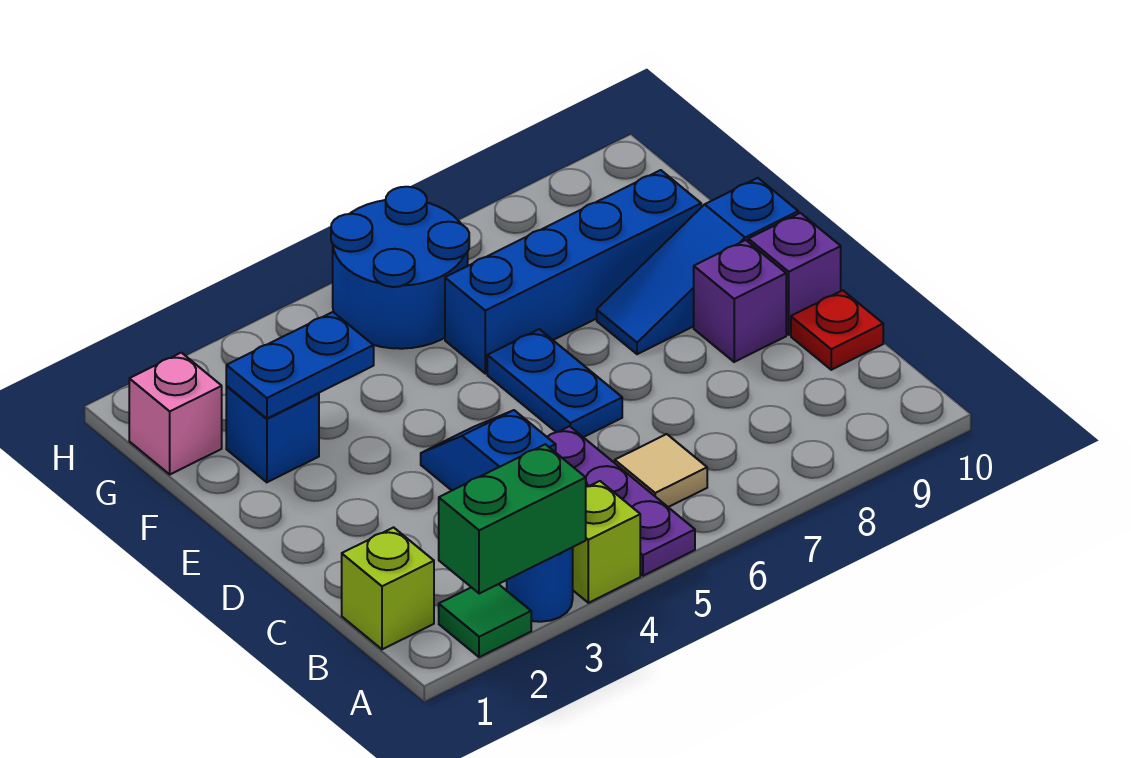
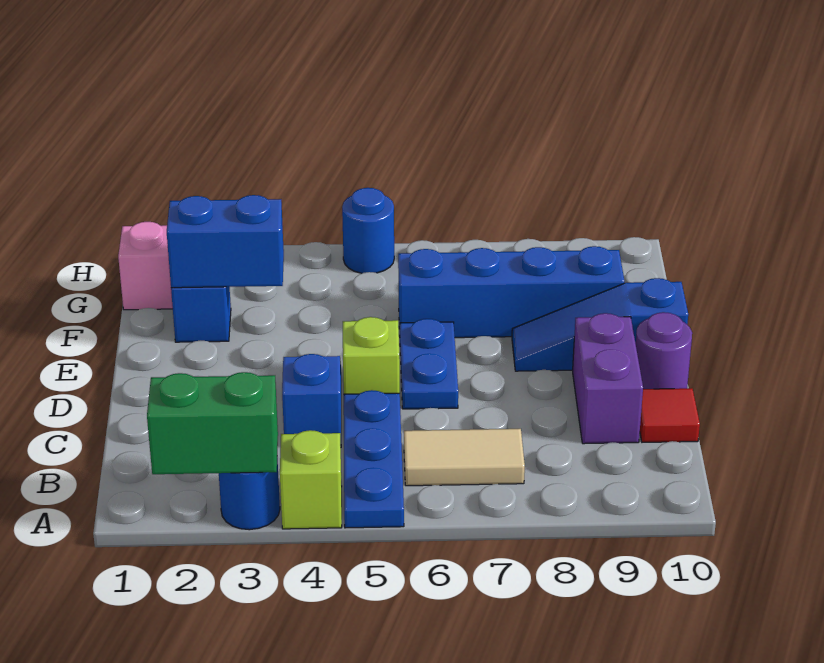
green tile A2 level 1 -> none
purple plate A5:C5 level 1 -> blue plate A5:C5 level 1
lime brick B1 level 1 -> lime brick D5 level 1
tan tile B6 level 1 -> tan tile B6:B7 level 1
red plate C10 level 1 -> red tile C10 level 1
purple brick D9 level 1 -> purple brick C9:D9 level 1
purple brick D10 level 1 -> purple round brick D10 level 1
blue plate F2:F3 level 2 -> blue brick F2:F3 level 2
blue round brick G5:H6 level 1 -> blue round brick H5 level 1

